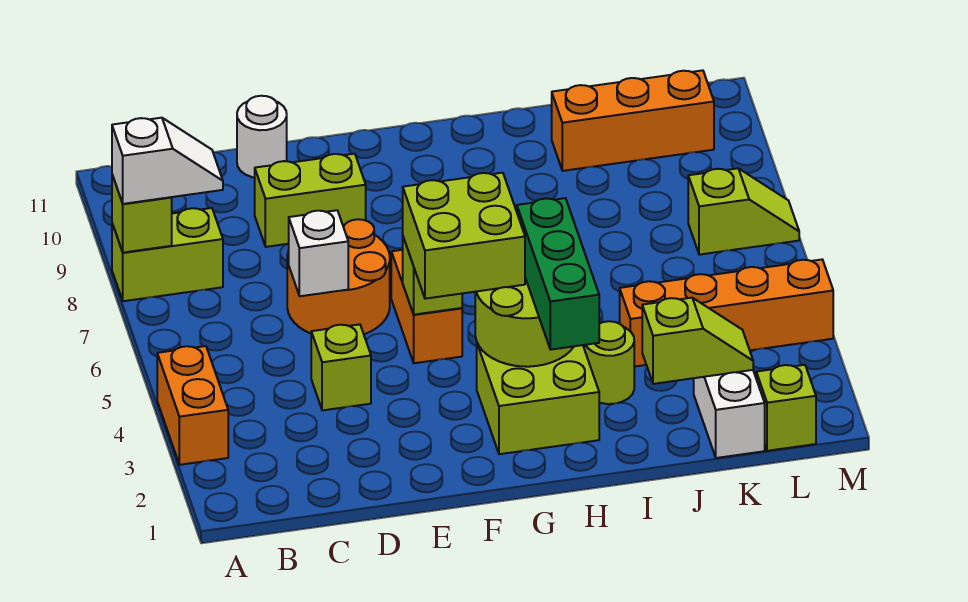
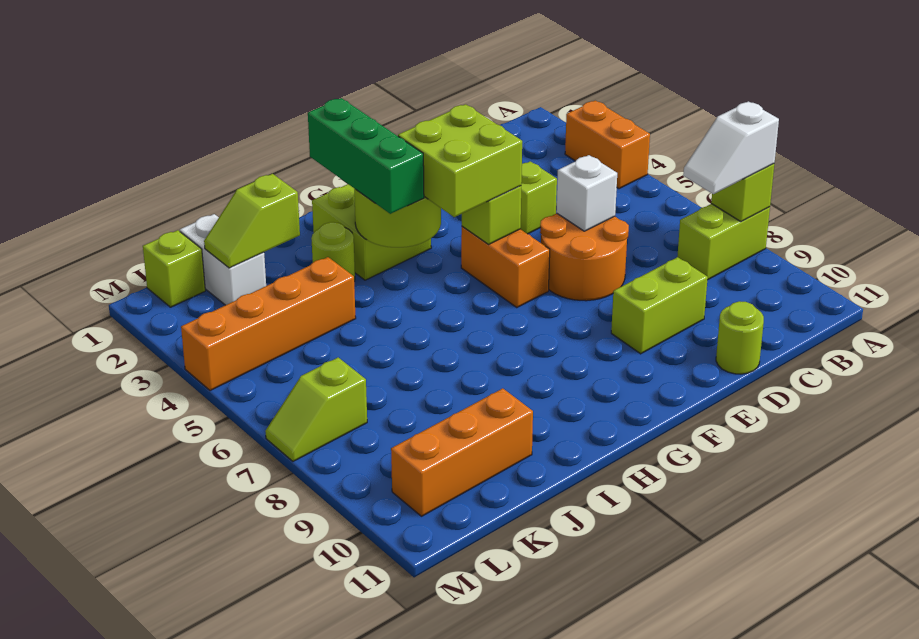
white round brick D11 level 1 -> lime round brick D11 level 1

